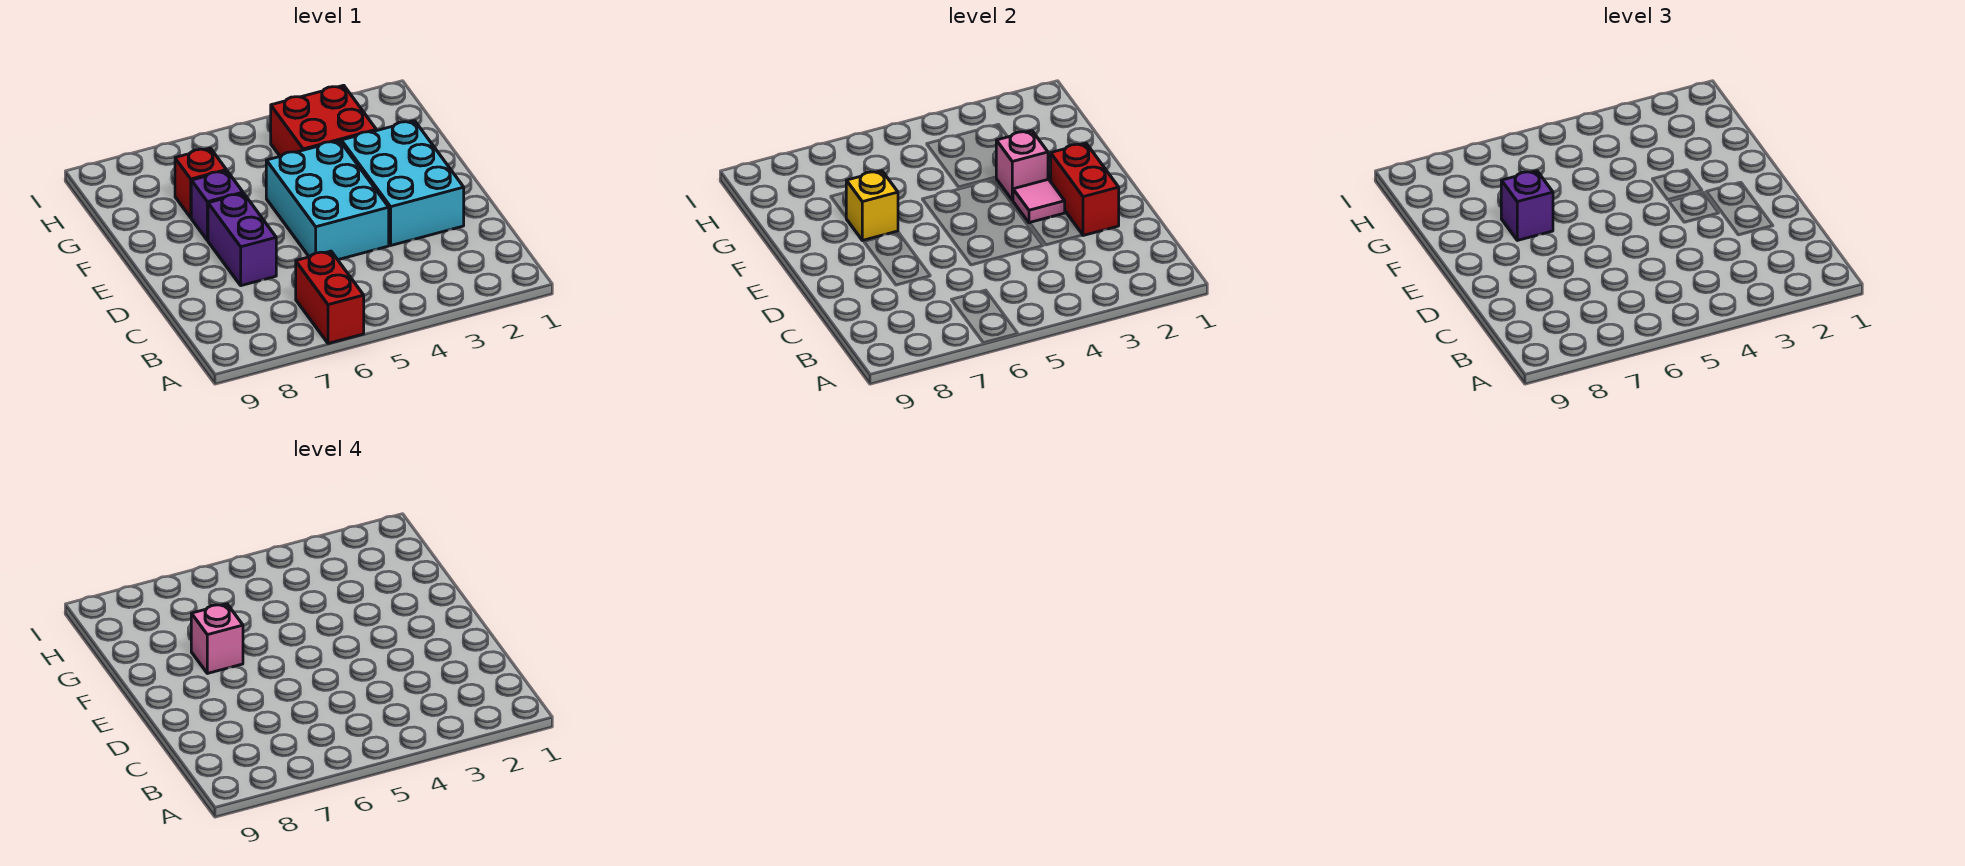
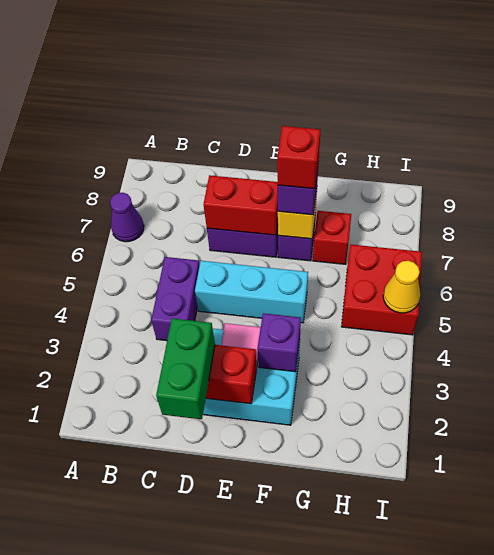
red brick A6:B6 level 1 -> red brick D7:E7 level 2
none -> purple cone A7 level 1
none -> purple brick C4:C5 level 1
none -> green brick D1:D2 level 3
cyan brick D4:F5 level 1 -> cyan brick D5:F5 level 1
pink brick F3 level 2 -> purple brick F3 level 2
pink brick F7 level 4 -> red brick F7 level 4
red brick G3:H4 level 1 -> red brick H5:I6 level 1
none -> yellow cone I5 level 2

